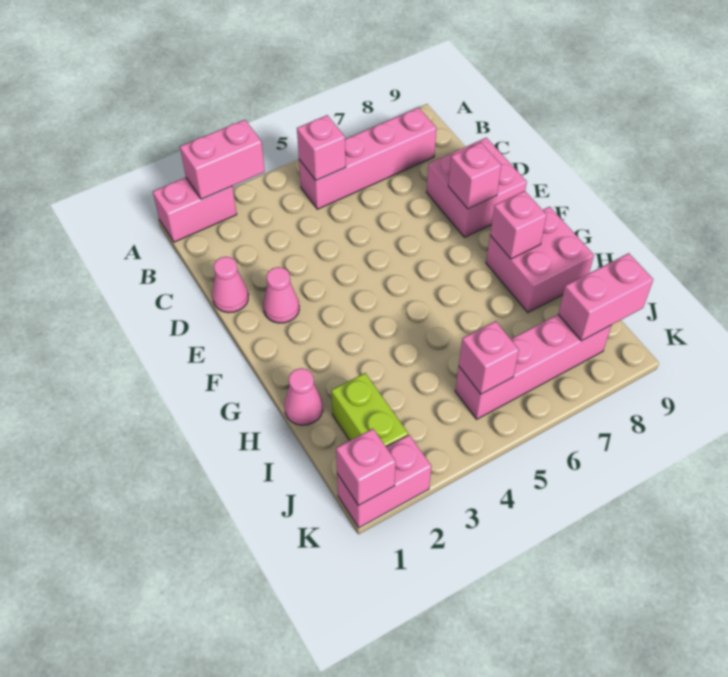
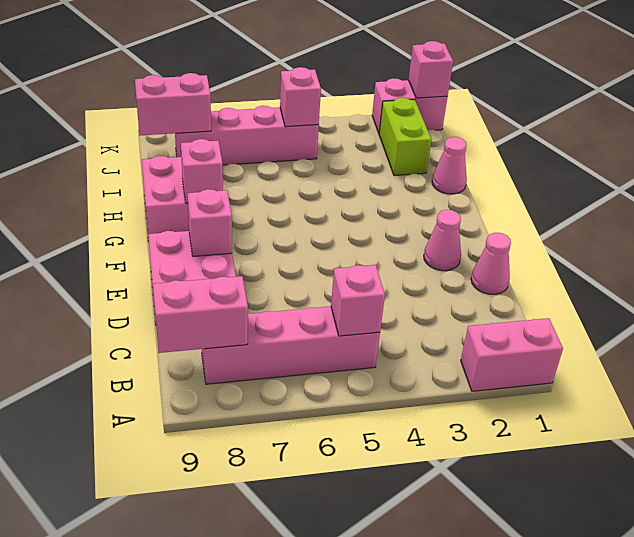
pink brick A2:A3 level 2 -> pink brick B8:B9 level 2

